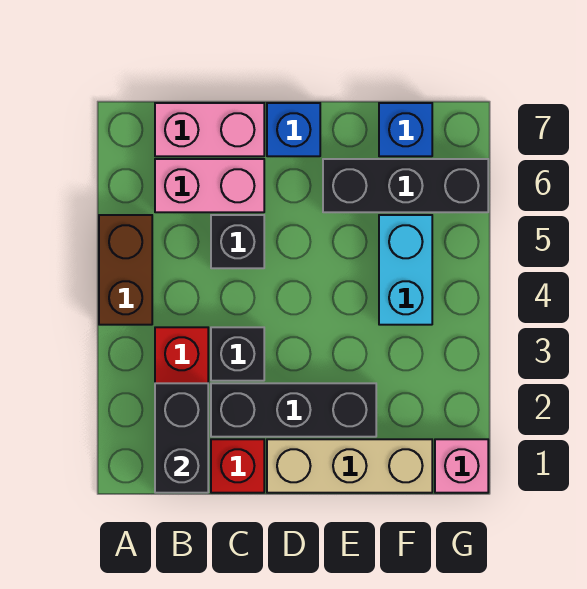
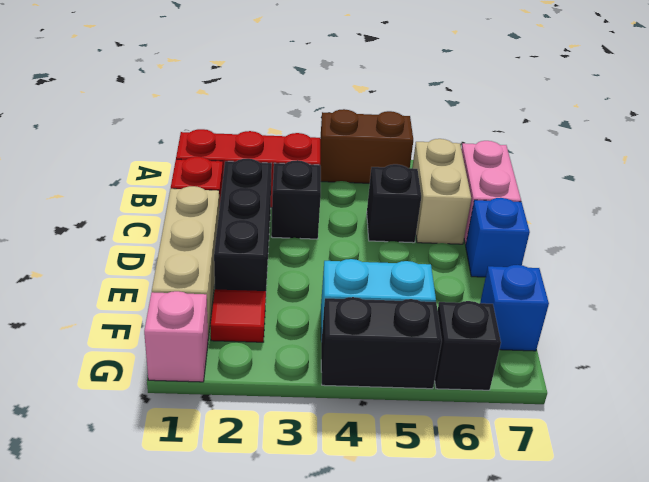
black brick B1:B2 level 2 -> black brick G4:G5 level 1
pink brick B6:C6 level 1 -> tan brick B6:C6 level 1
black brick E6:G6 level 1 -> black brick G6 level 1
none -> red tile F2 level 1

